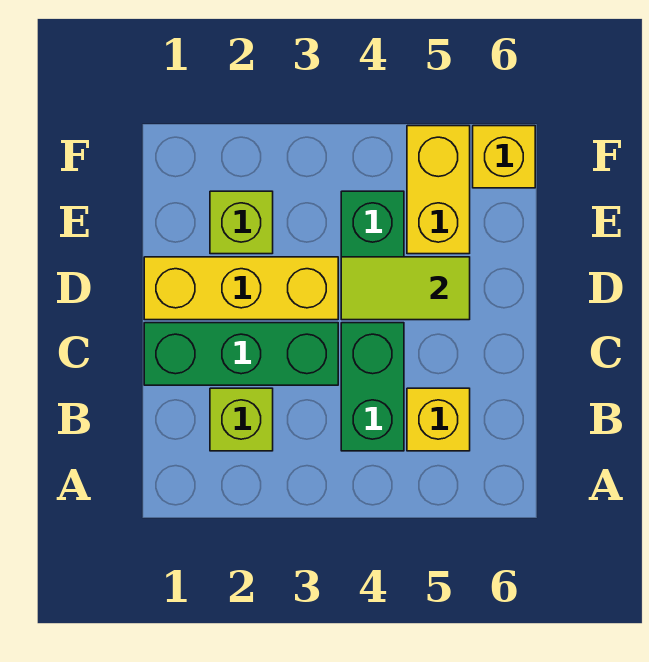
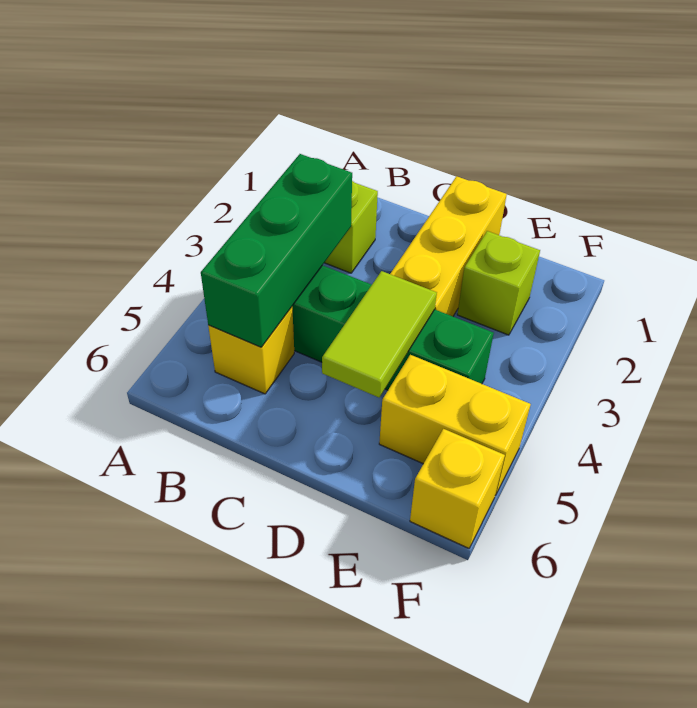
green brick C1:C3 level 1 -> green brick B3:B5 level 2

